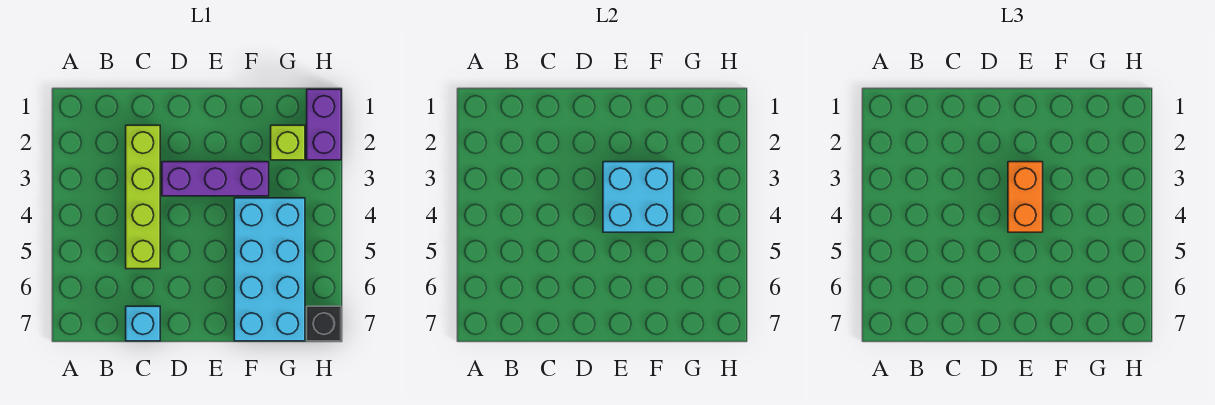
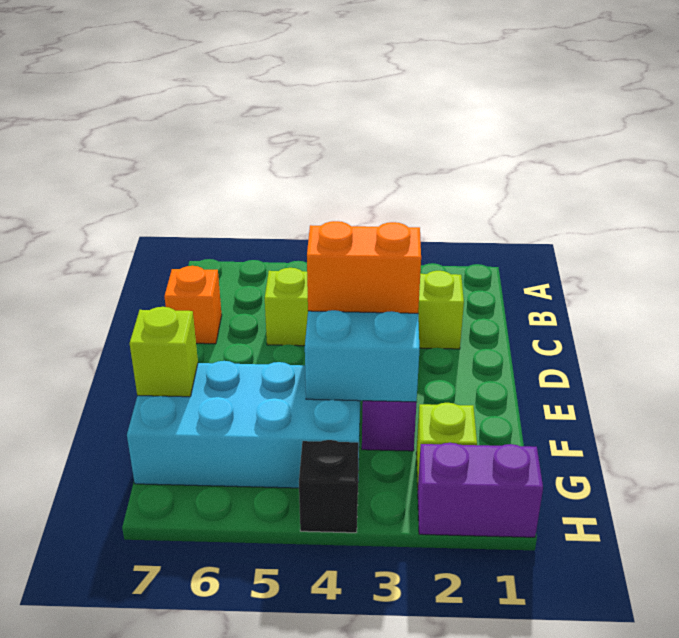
cyan brick C7 level 1 -> orange brick C7 level 1
none -> lime brick F7 level 2
black brick H7 level 1 -> black brick H4 level 1

